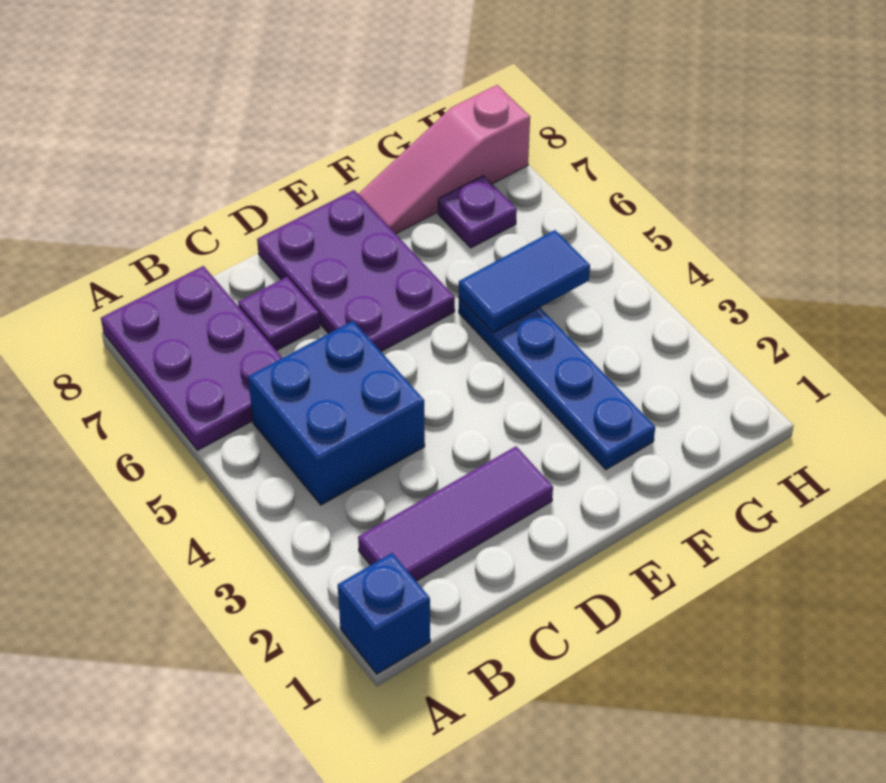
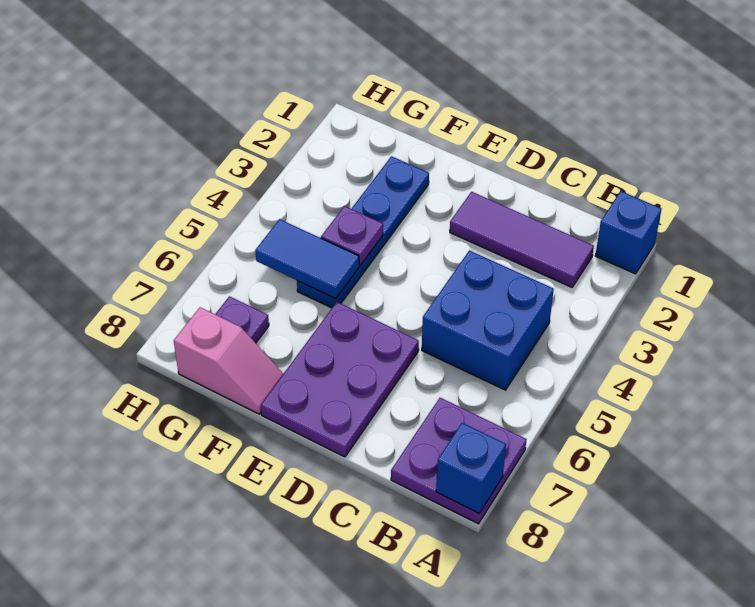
purple plate A6:B8 level 1 -> purple plate A7:B8 level 1
none -> blue brick A8 level 2
purple plate C7 level 1 -> purple plate F4 level 2
pink slope F8:H8 level 1 top H -> pink slope F8:G8 level 1 top G

